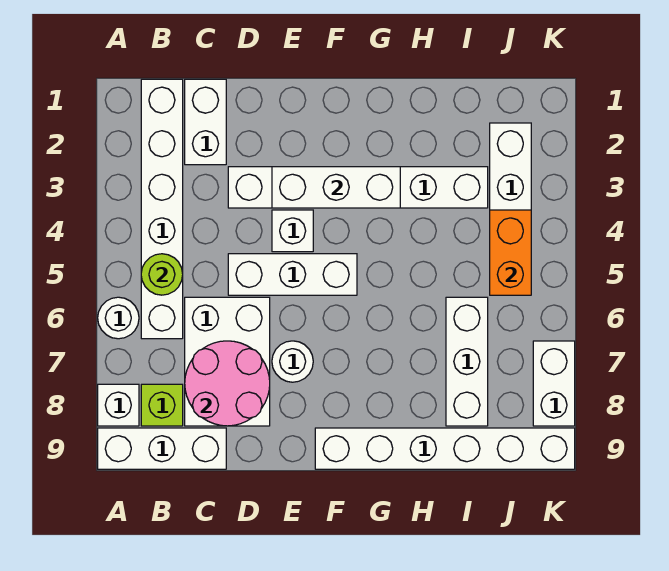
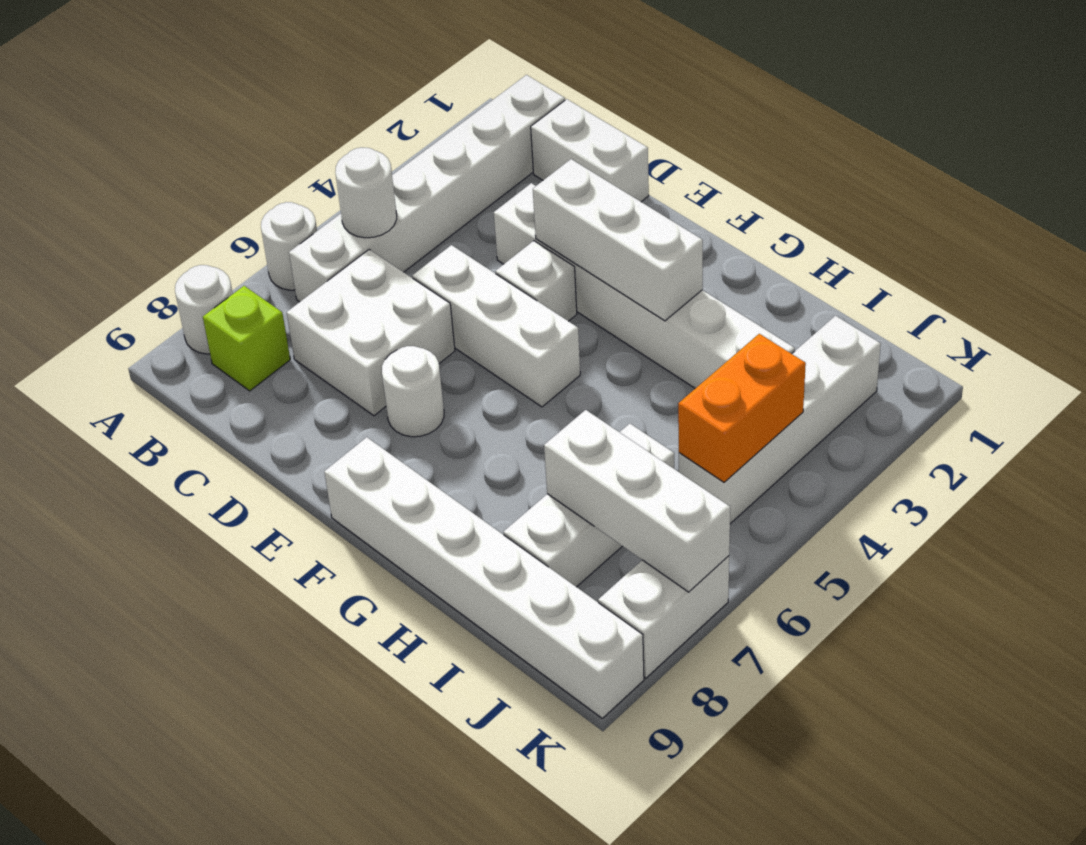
white brick A8 level 1 -> white round brick A8 level 1
white brick A9:C9 level 1 -> white brick I7:K7 level 2
lime round brick B5 level 2 -> white round brick B5 level 2
white brick C1:C2 level 1 -> white brick C1:D1 level 1
white brick C6:D8 level 1 -> white brick C6:D7 level 1
pink round brick C7:D8 level 2 -> none

